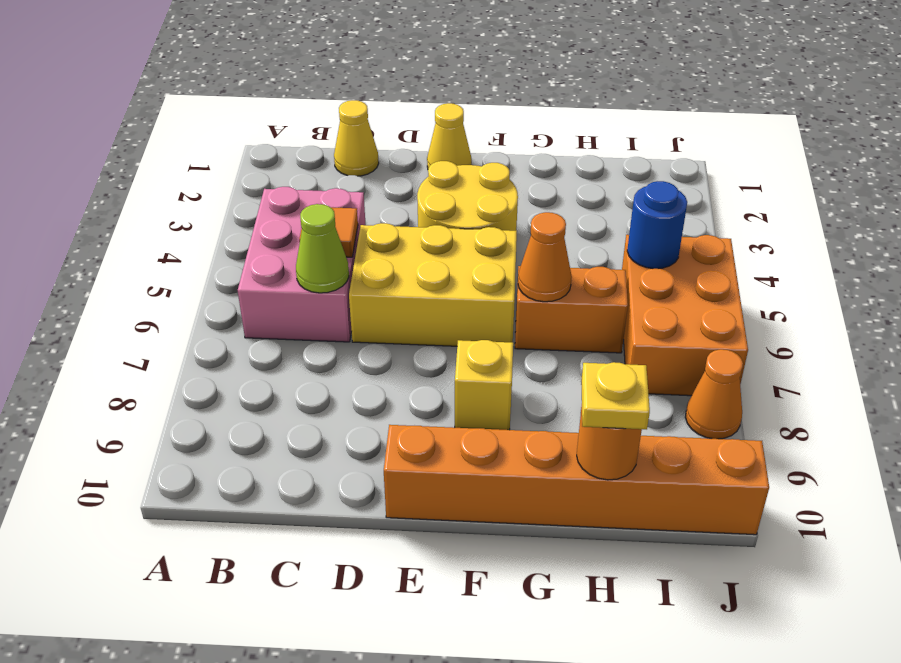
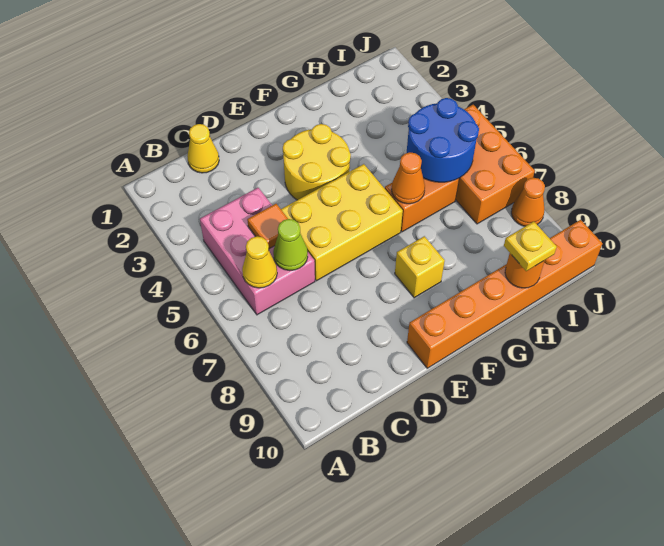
yellow cone E1 level 1 -> yellow cone B6 level 2
blue round brick I5 level 2 -> blue round brick H5:I6 level 2

